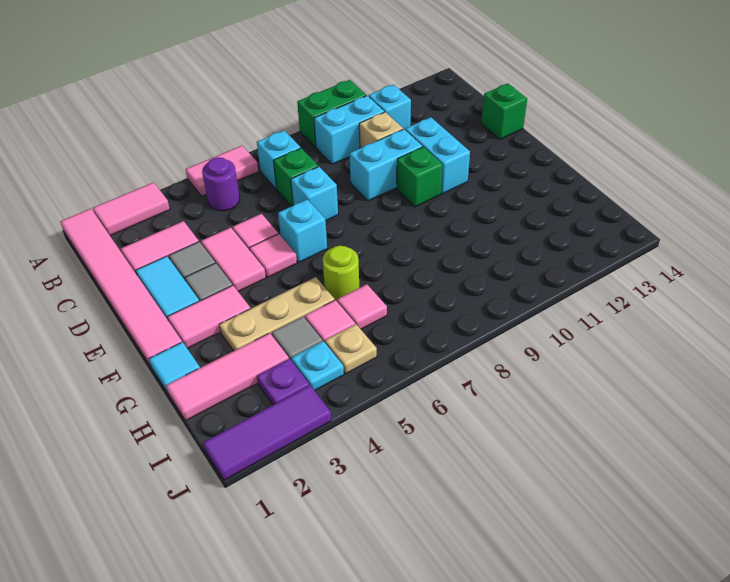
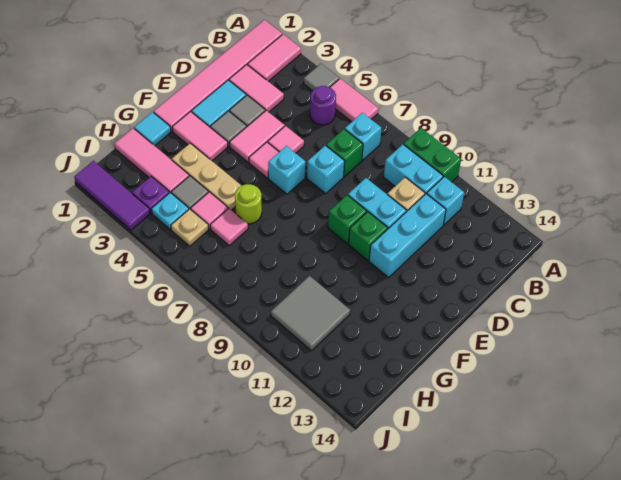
pink tile A2:A3 level 1 -> pink tile A2:B2 level 1
none -> grey tile A4 level 1
cyan brick D11:E11 level 1 -> cyan brick C11:E11 level 1
green brick D14 level 1 -> green brick E9 level 1
none -> grey tile H10:I11 level 1

